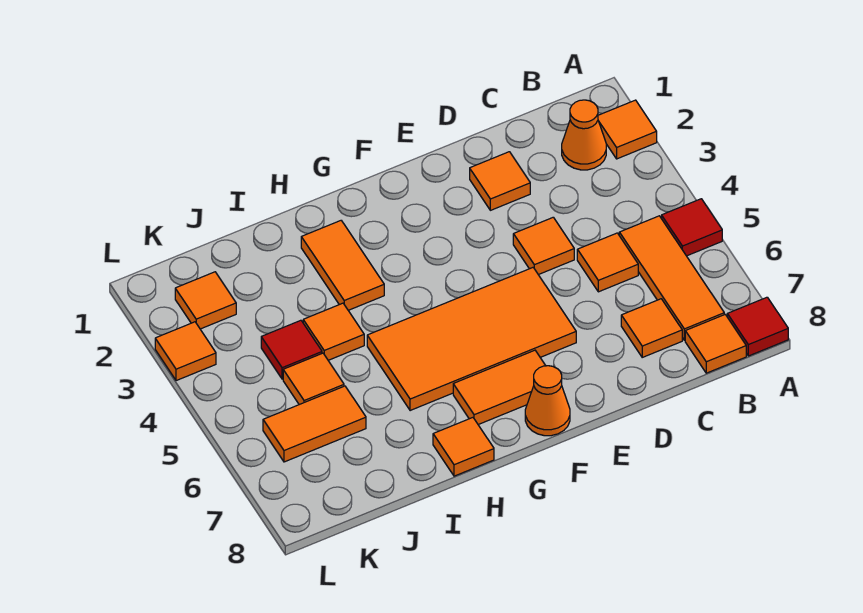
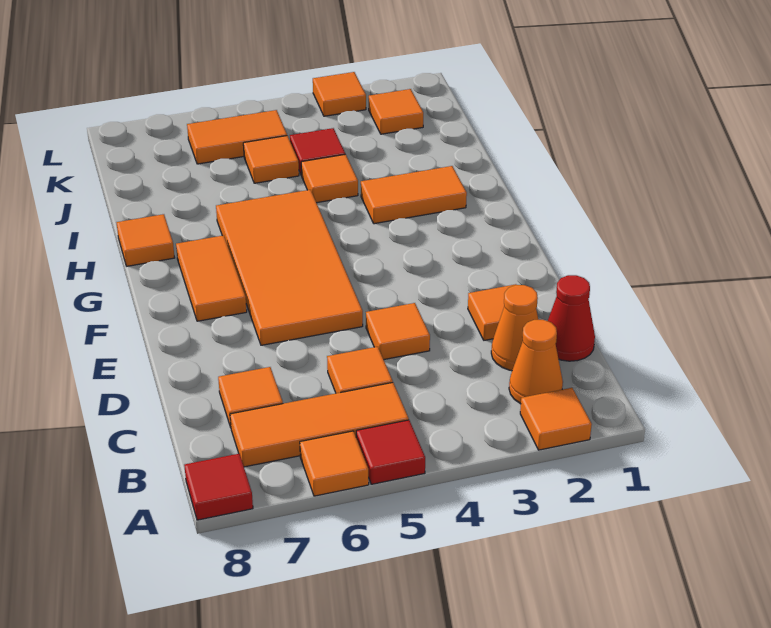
orange tile B8 level 1 -> orange tile A6 level 1
none -> red cone C1 level 1
orange cone F8 level 1 -> orange cone C2 level 1
orange tile J6:K6 level 1 -> orange tile K5:K6 level 1

